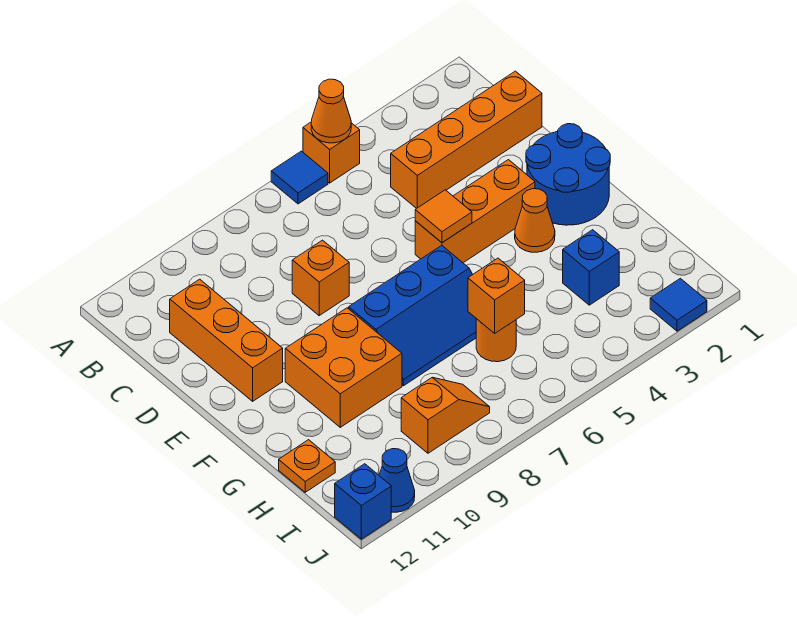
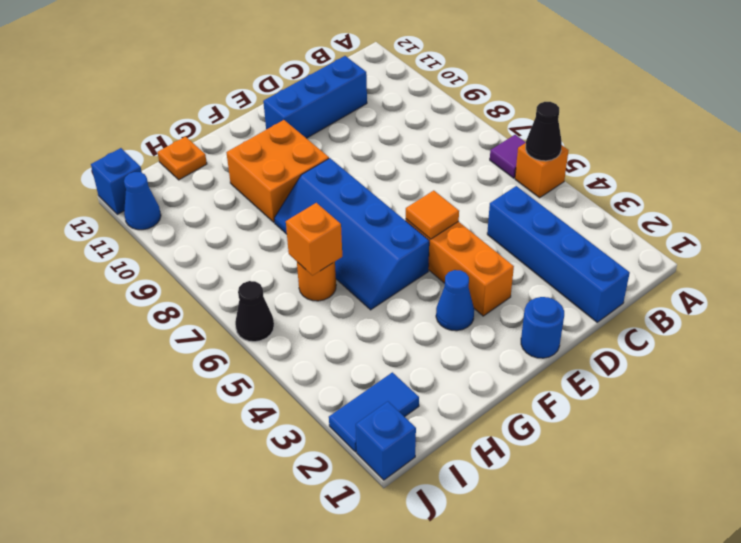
orange cone A5 level 2 -> black cone A5 level 2
blue tile A6 level 1 -> purple tile A6 level 1
orange brick C1:C4 level 1 -> blue brick C1:C4 level 1
orange brick C11:E11 level 1 -> blue brick C11:E11 level 1
orange brick D8 level 1 -> none
blue round brick E1:F2 level 1 -> blue round brick E1 level 1
orange cone F3 level 1 -> blue cone F3 level 1
blue slope F6:G8 level 1 top F -> blue slope F5:G8 level 1 top F
blue brick H3 level 1 -> blue brick J1 level 1
orange slope I8:I9 level 1 top 9 -> none
blue tile J2 level 1 -> blue tile I2:J2 level 1
none -> black cone J6 level 1

